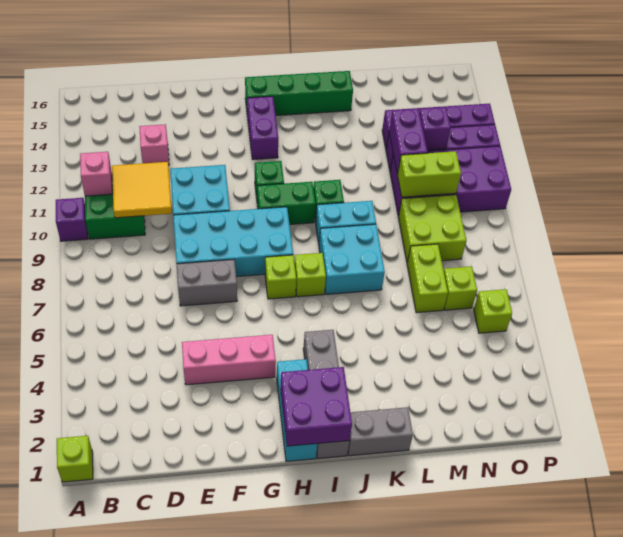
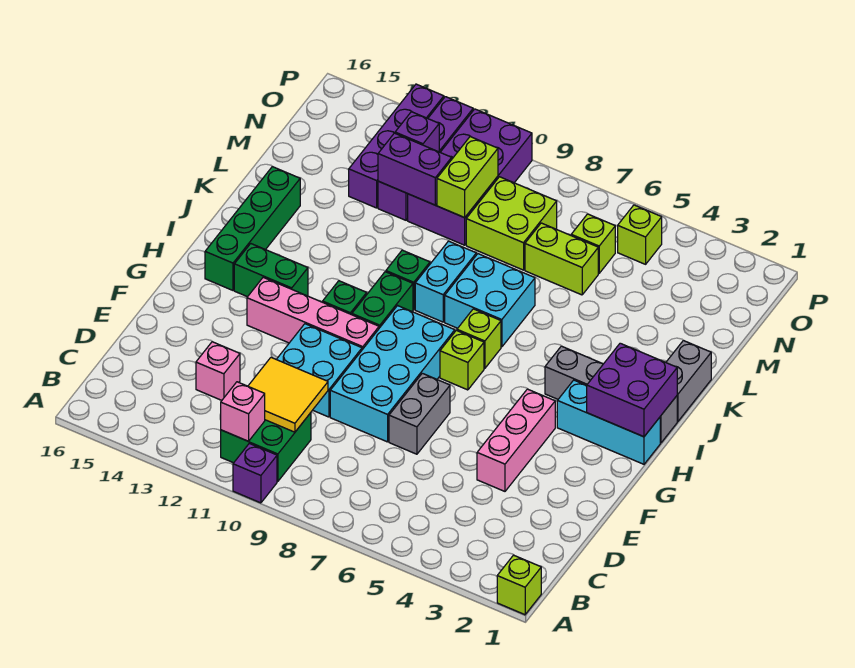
none -> pink brick G10:G13 level 1
purple brick H13:H14 level 1 -> green brick H13:H14 level 1

